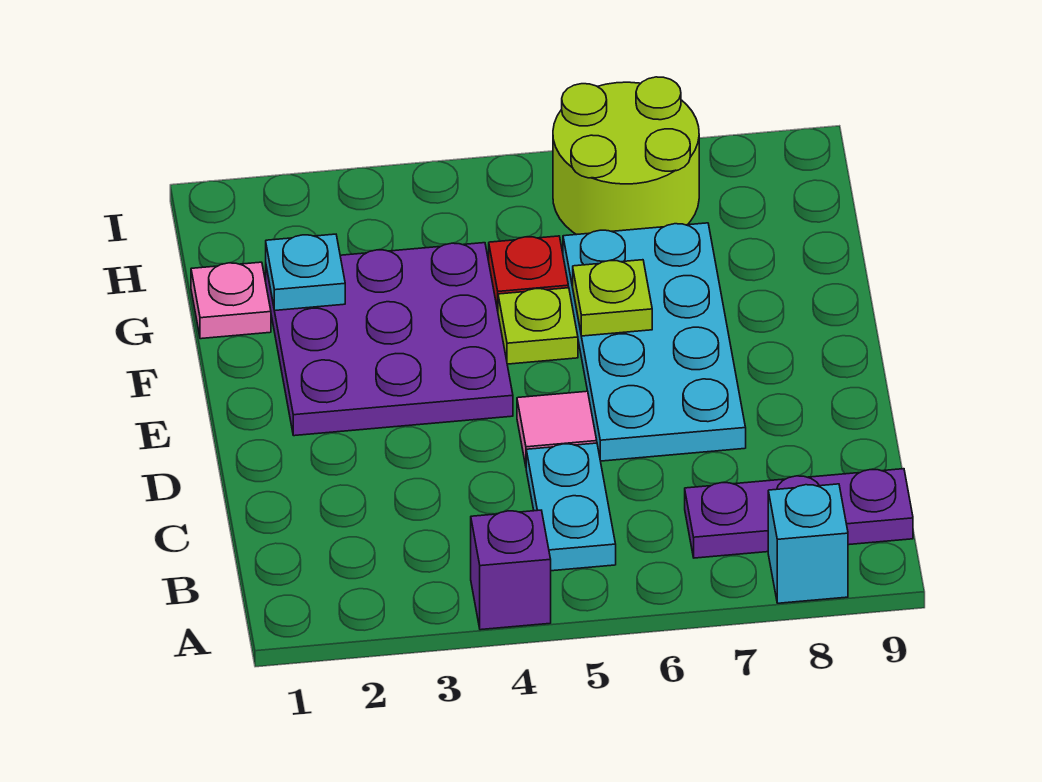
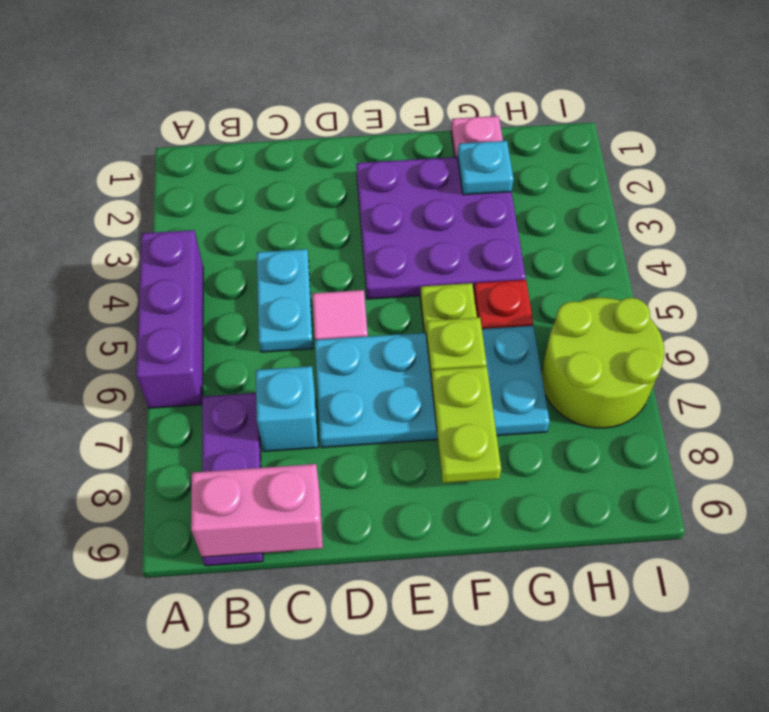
purple brick A4 level 1 -> purple brick A4:A6 level 1
cyan brick A8 level 1 -> cyan brick C7 level 1
cyan plate B5:C5 level 1 -> cyan plate C4:C5 level 1
none -> pink brick B9:C9 level 2
none -> lime plate F7:F8 level 2

